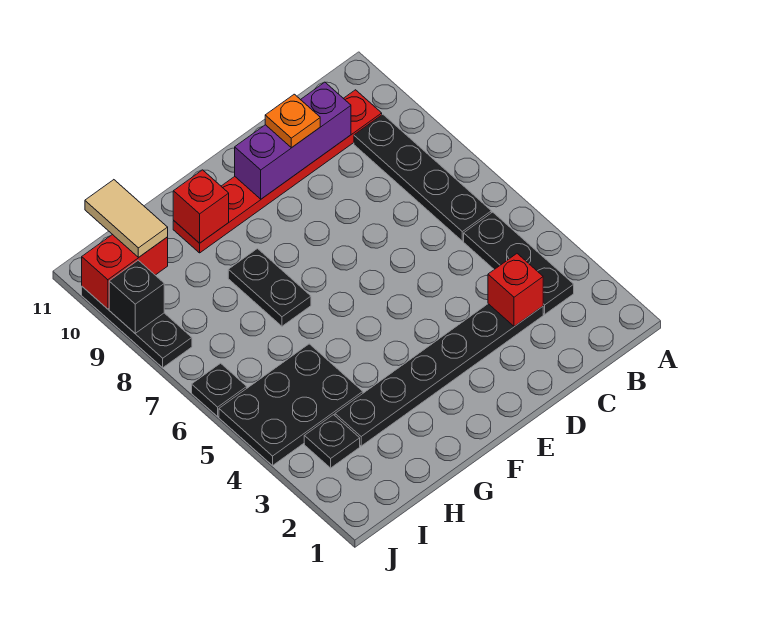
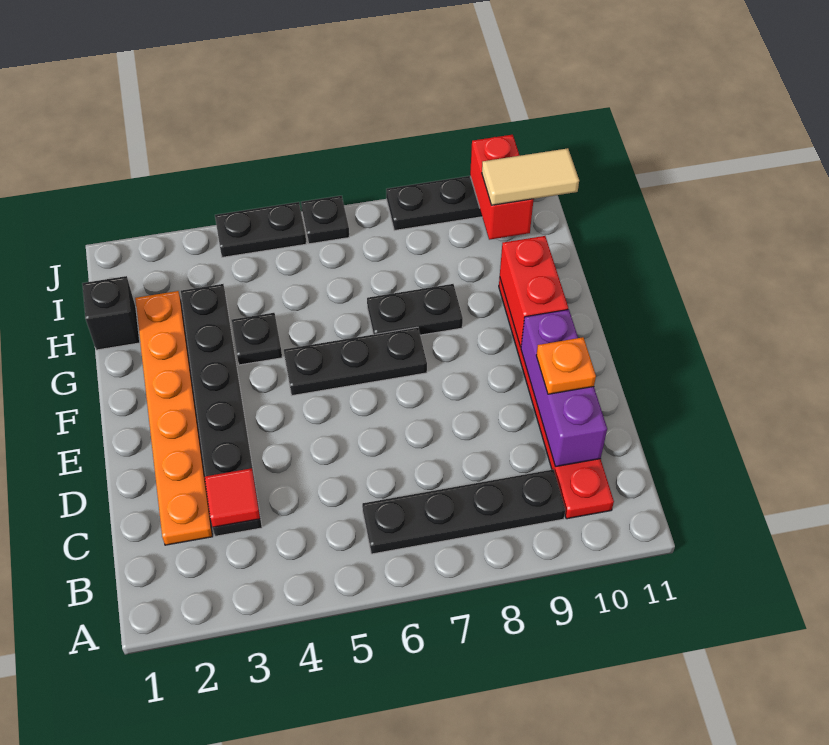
black plate B3:B5 level 1 -> black plate F5:F7 level 1
none -> orange plate C2:H2 level 1
red brick C3 level 2 -> red tile C3 level 2
red brick G10 level 2 -> red brick F10:G10 level 2
black plate H4:J5 level 1 -> black plate J4:J5 level 1
black plate I3 level 1 -> black plate G4 level 1
black brick J9 level 2 -> black brick H1 level 1

